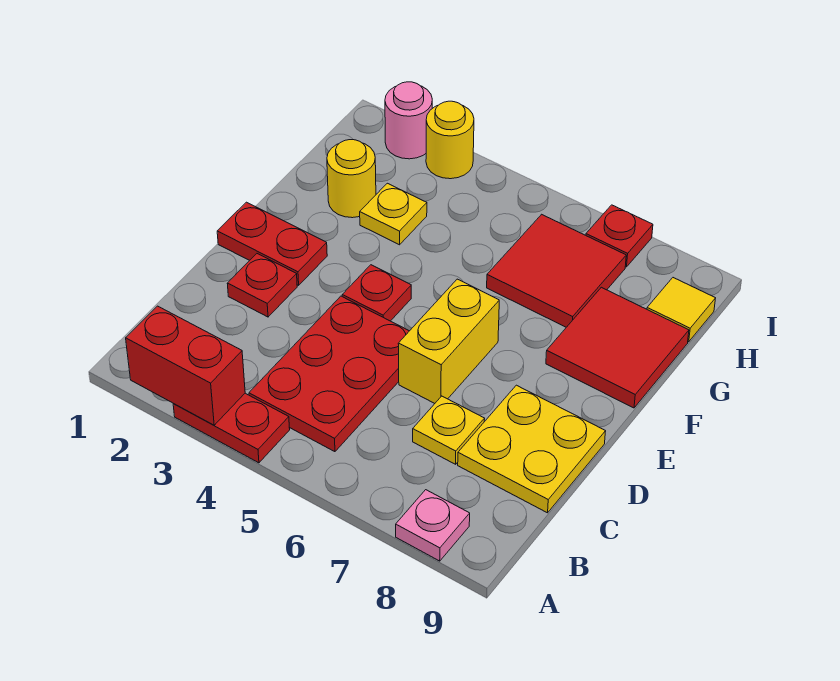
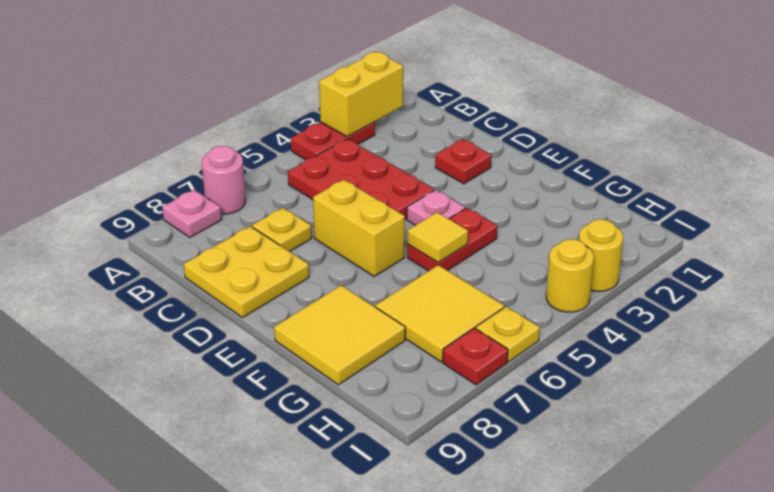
red brick A2:A3 level 2 -> yellow brick A2:A3 level 2
red plate E1:E2 level 1 -> red plate F4:F5 level 1
red plate E4 level 1 -> pink plate E4 level 1
red tile F8:G9 level 1 -> yellow tile F8:G9 level 1
yellow round brick G2 level 1 -> yellow round brick I4 level 1
yellow plate G3 level 1 -> yellow plate I6 level 1
red tile G6:H7 level 1 -> yellow tile G6:H7 level 1
yellow tile H9 level 1 -> yellow tile F5 level 2
pink round brick I2 level 1 -> pink round brick A7 level 1

